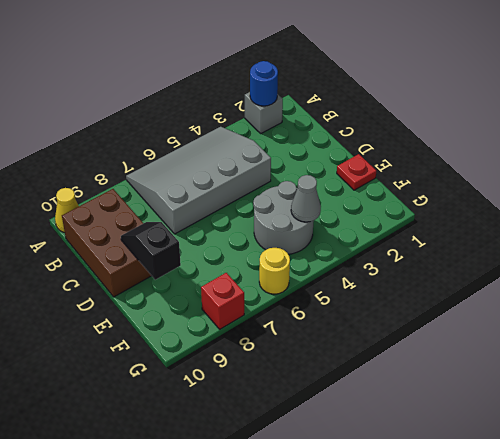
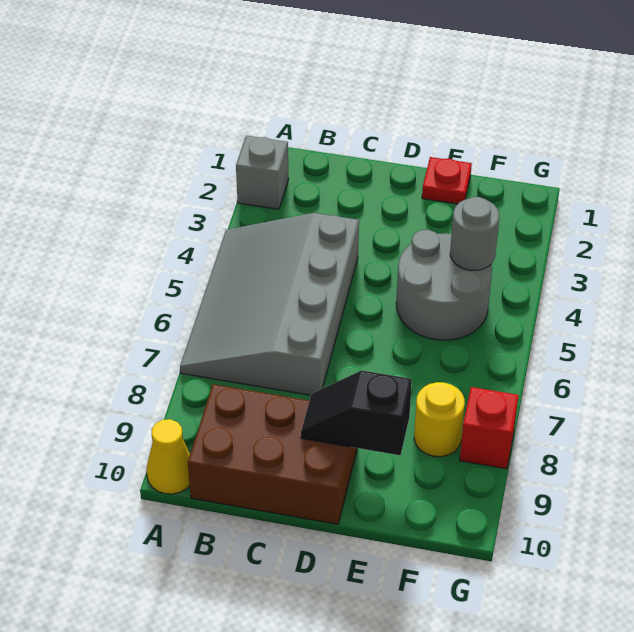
blue round brick A2 level 2 -> none
grey cone F4 level 2 -> grey round brick F4 level 2
yellow round brick G6 level 1 -> yellow round brick F8 level 1

